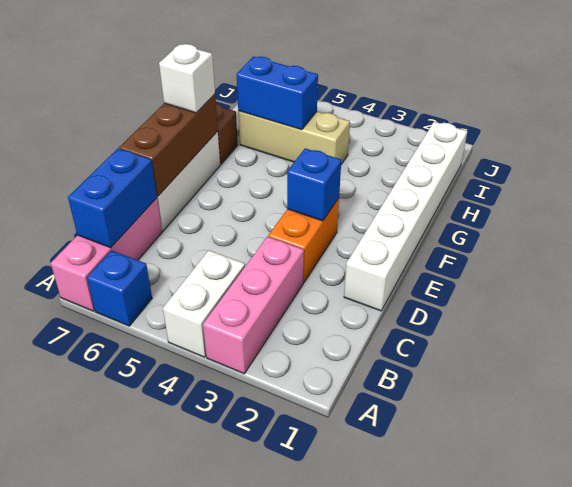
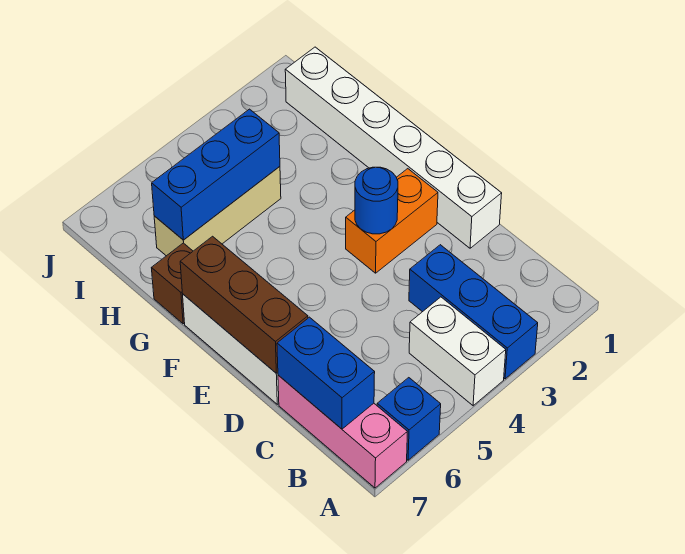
pink brick A3:C3 level 1 -> blue brick A3:C3 level 1
orange brick D3:E3 level 1 -> orange brick E2:E3 level 1
blue brick E3 level 2 -> blue round brick E3 level 2
white brick F7 level 3 -> none
blue brick H5:H6 level 2 -> blue brick H4:H6 level 2

